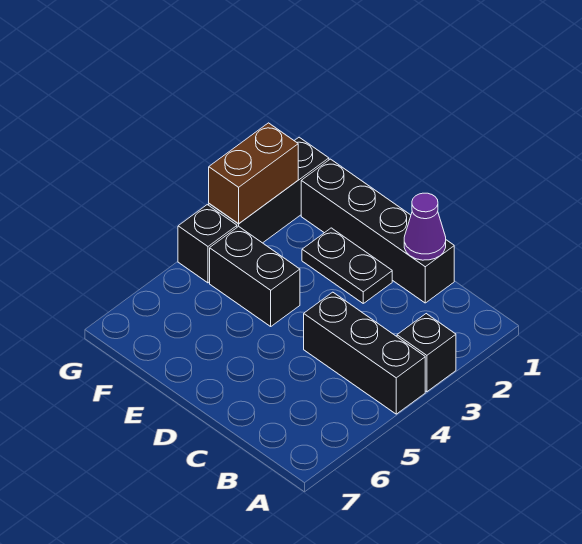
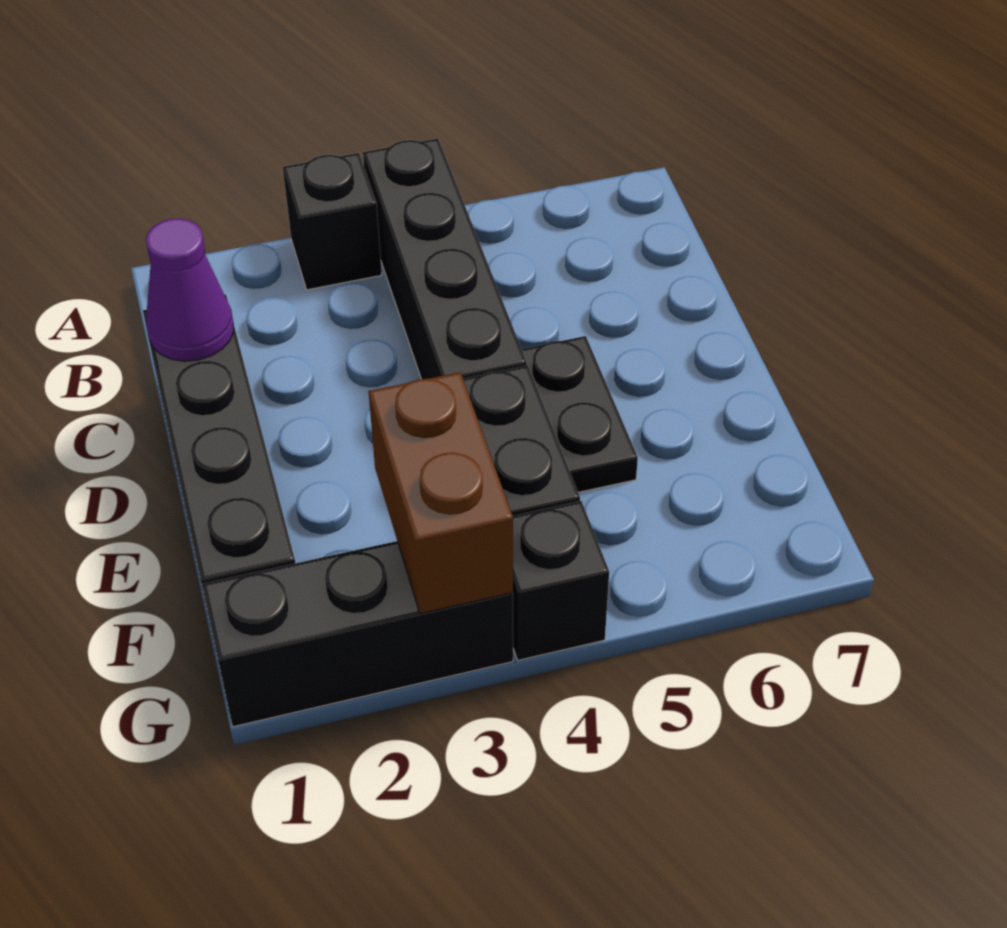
black brick A4:C4 level 1 -> black brick A4:D4 level 1
black plate D2:E2 level 1 -> black plate D5:E5 level 1
brown brick G2:G3 level 2 -> brown brick F3:G3 level 2

